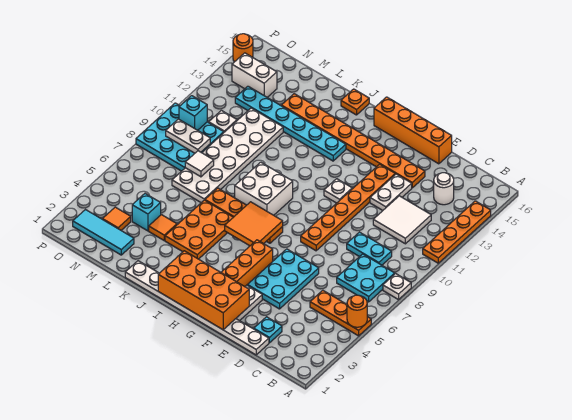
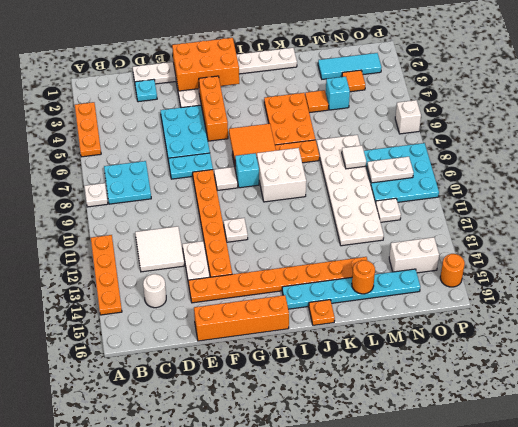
orange plate A5:C5 level 1 -> orange plate A3:A5 level 1
orange round brick A5 level 2 -> orange round brick L15 level 2
cyan plate C9:D9 level 1 -> cyan plate E7:F7 level 1
orange brick F1:I2 level 2 -> orange brick F1:H2 level 2
none -> white tile G8 level 1
cyan plate I13:N13 level 1 -> cyan plate I15:N15 level 1
cyan brick O10 level 2 -> cyan brick H8 level 1
none -> white brick P6 level 1

